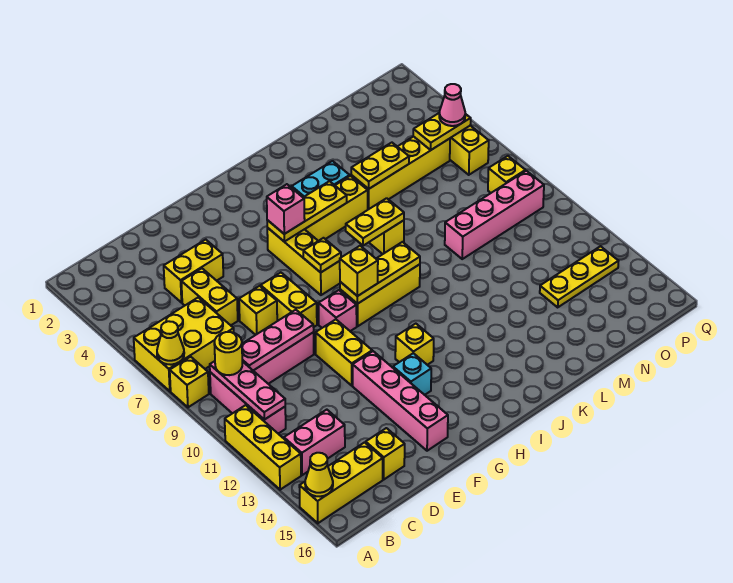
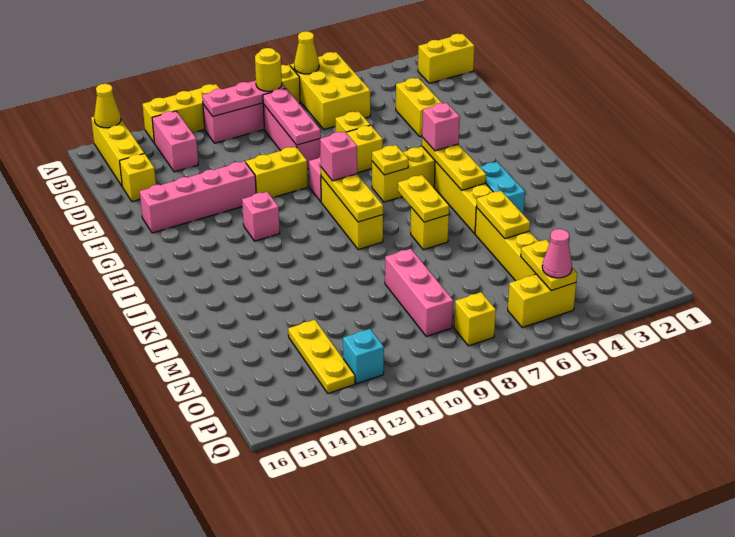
yellow brick D5:D6 level 1 -> yellow brick B1:B2 level 1
cyan brick G13 level 1 -> cyan brick P12 level 1
yellow brick H9 level 3 -> pink brick H9 level 3
yellow brick H12 level 1 -> pink brick H12 level 1
pink brick M9:P9 level 1 -> pink brick M9:O9 level 1

